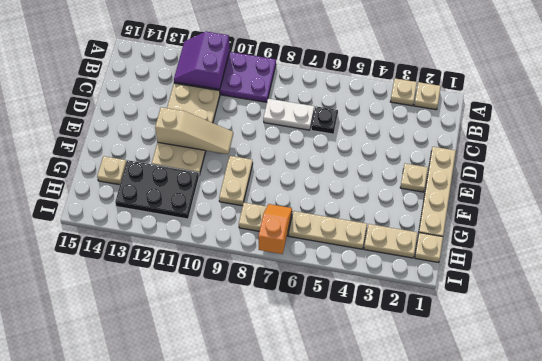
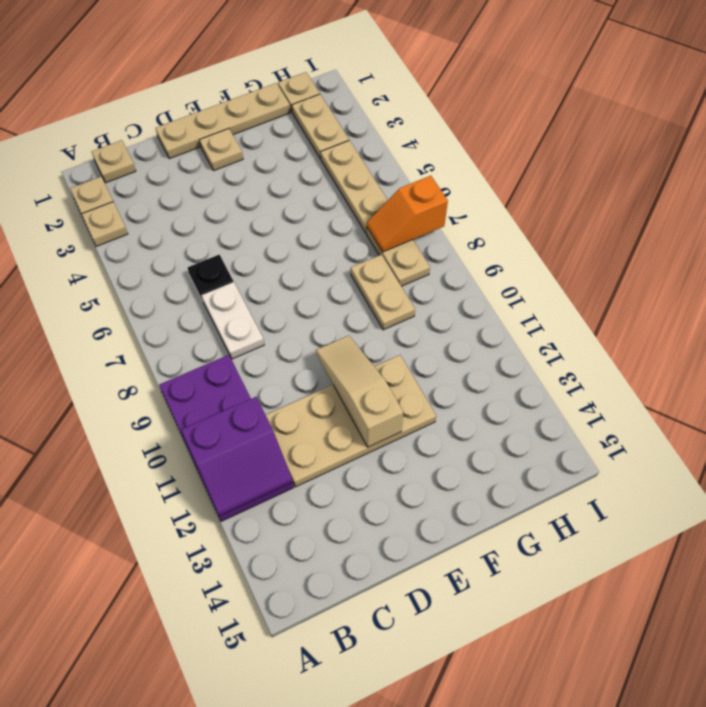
tan plate F9:G9 level 1 -> tan plate G8:G9 level 1
black plate G11:H13 level 1 -> none
tan plate G14 level 1 -> tan plate B1 level 1

